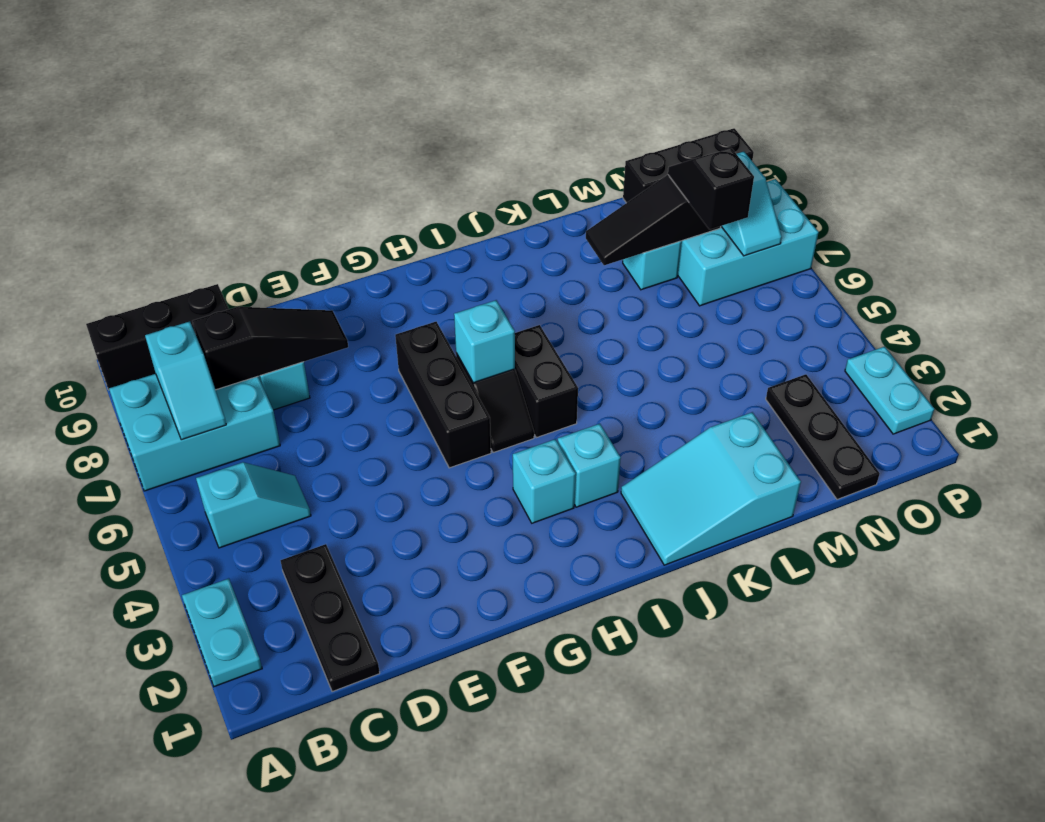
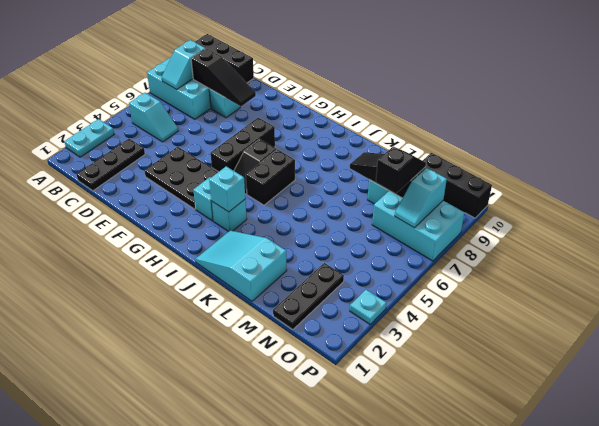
none -> black plate E3:G4 level 1
cyan brick H6 level 2 -> cyan brick I3 level 2
cyan plate P2:P3 level 1 -> cyan plate P3 level 1

